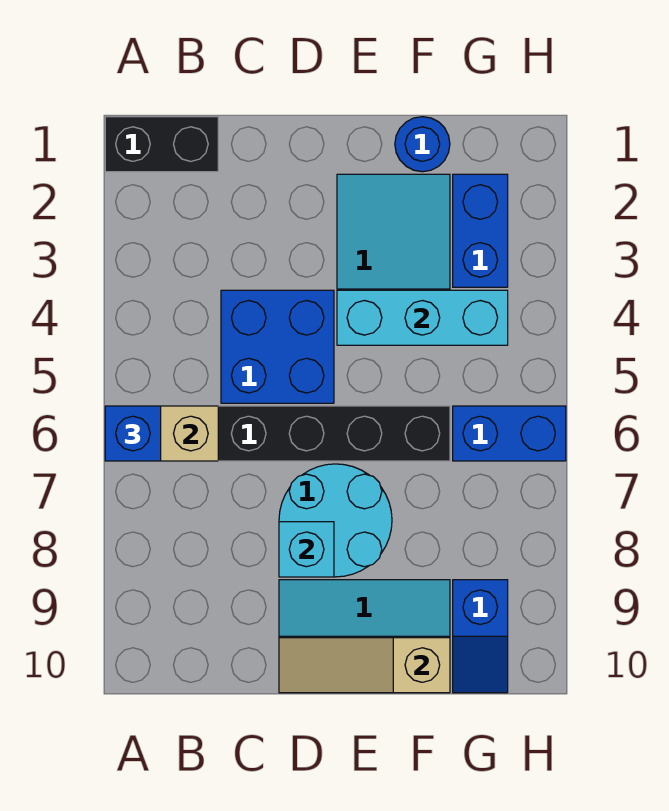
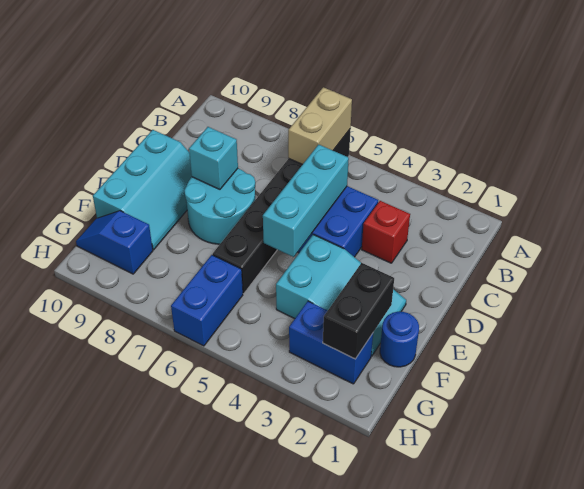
black brick A1:B1 level 1 -> black brick F2:G2 level 2
blue brick A6 level 3 -> none
none -> red brick C3 level 1
tan slope D10:F10 level 2 top F -> none
cyan brick E4:G4 level 2 -> cyan brick C5:E5 level 2

